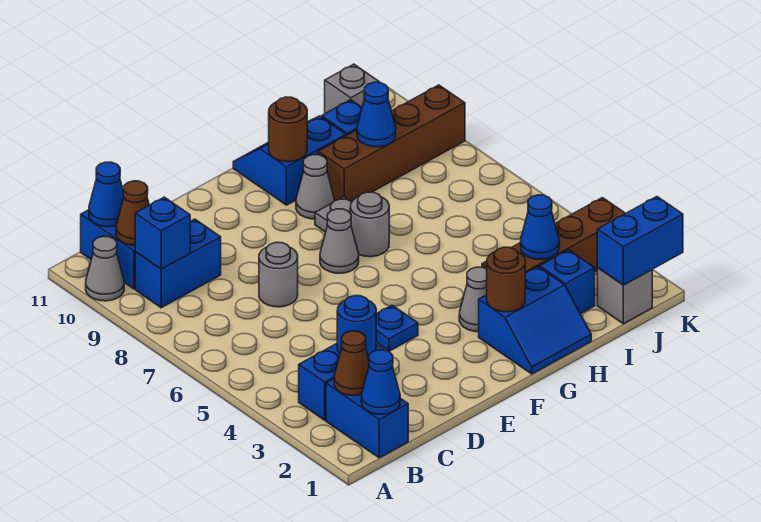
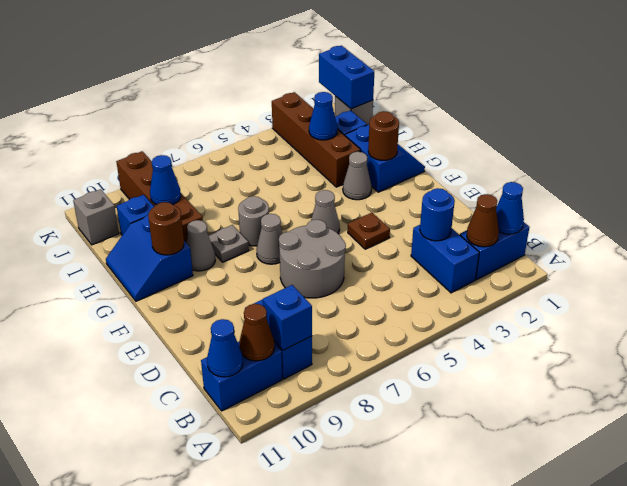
grey cone A10 level 1 -> grey cone F5 level 1
grey round brick D7 level 1 -> grey round brick D6:E7 level 1
blue plate E4 level 1 -> brown plate E4 level 1

